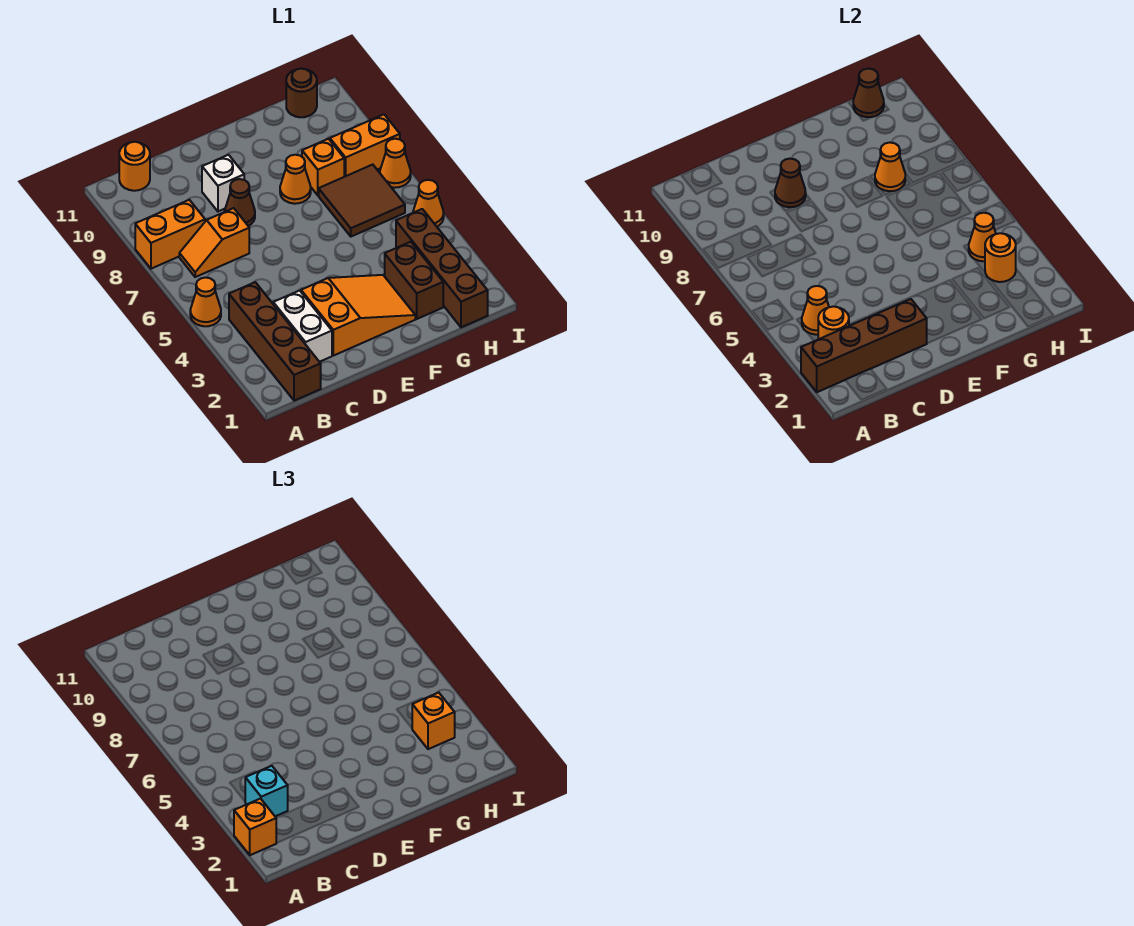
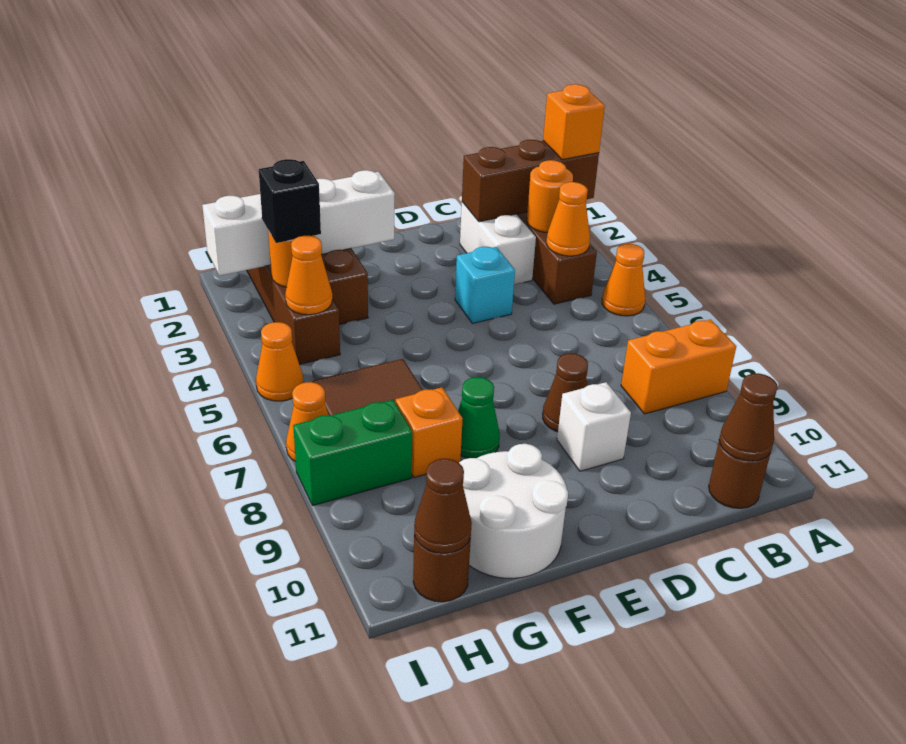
brown brick A2:D2 level 2 -> brown brick A2:C2 level 2
cyan brick B3 level 3 -> cyan brick D4 level 1
orange slope B7:C7 level 1 top C -> none
orange round brick B11 level 1 -> brown round brick B11 level 1
orange slope D2:F3 level 1 top D -> none
brown cone D9 level 2 -> brown cone B11 level 2
none -> white brick F2:I2 level 2
orange cone F8 level 1 -> green cone F8 level 1
none -> white round brick F10:G11 level 1
orange cone G8 level 2 -> none
orange brick H3 level 3 -> black brick H3 level 3
orange brick H8:I8 level 1 -> green brick H8:I8 level 1

